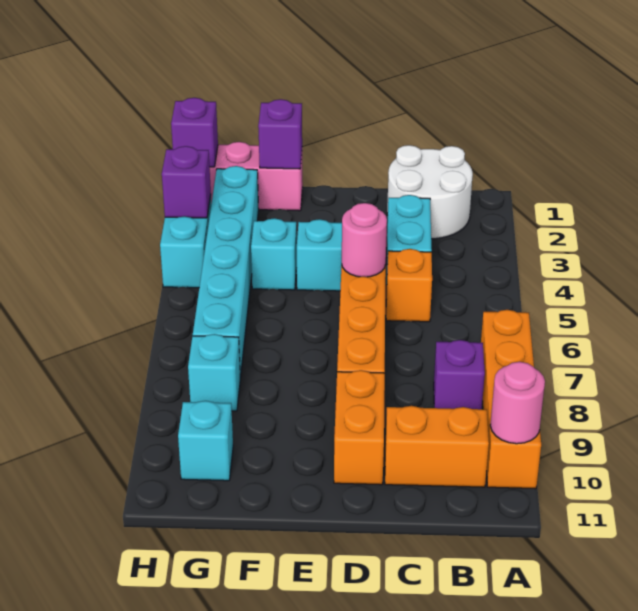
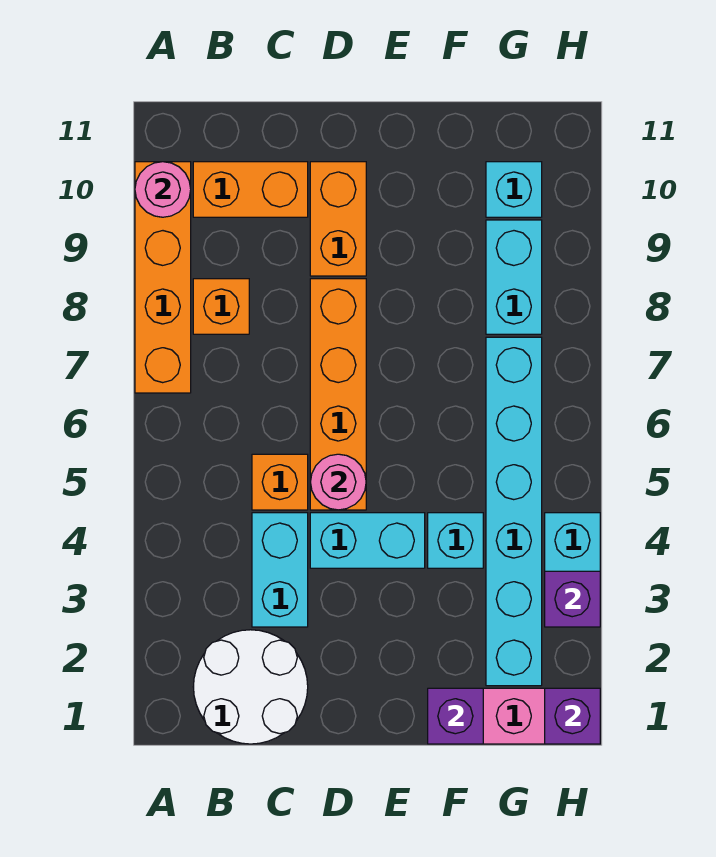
purple brick B8 level 1 -> orange brick B8 level 1
cyan brick G8 level 1 -> cyan brick G8:G9 level 1

